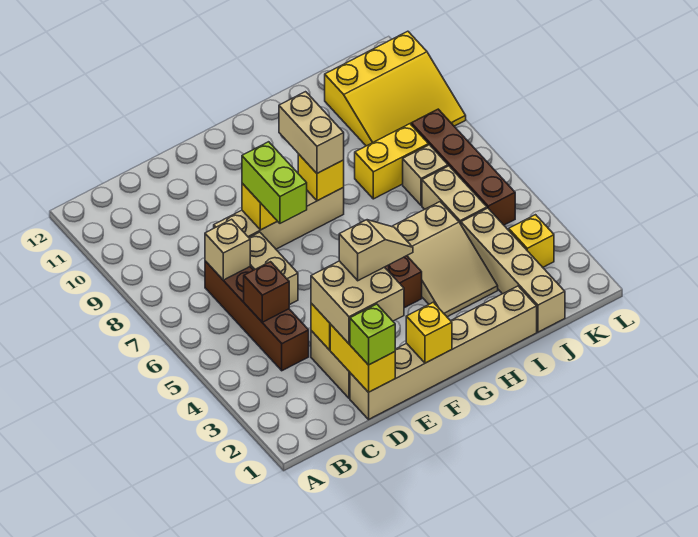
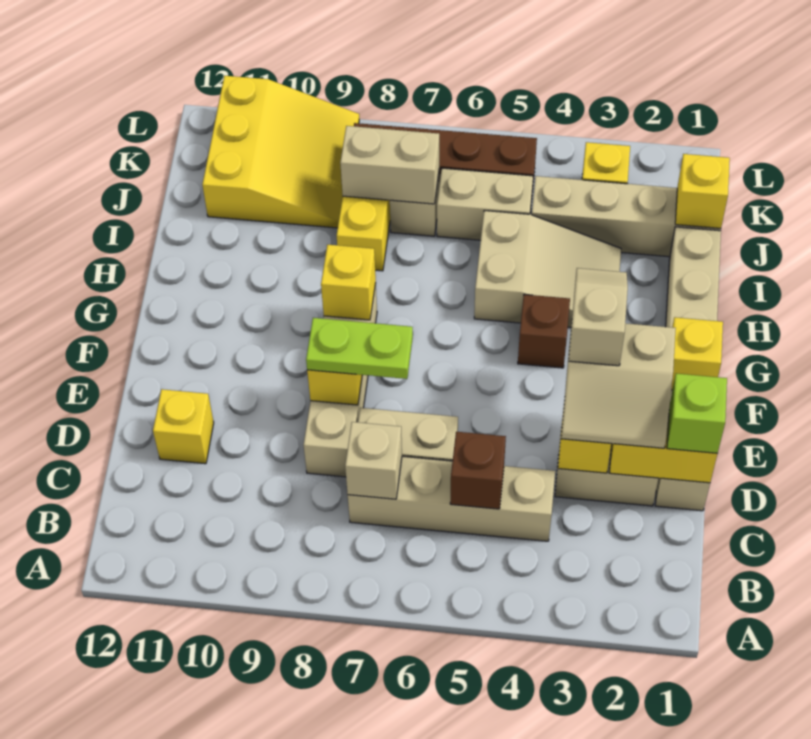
brown brick C4:C7 level 1 -> tan brick C4:C7 level 1
tan brick D2:E3 level 3 -> tan slope D2:E3 level 3 top E
none -> yellow brick D11 level 1
lime brick E7:E8 level 3 -> lime plate E7:E8 level 3
tan brick G8:G9 level 3 -> tan brick J7:J8 level 2
none -> yellow brick J1 level 2

